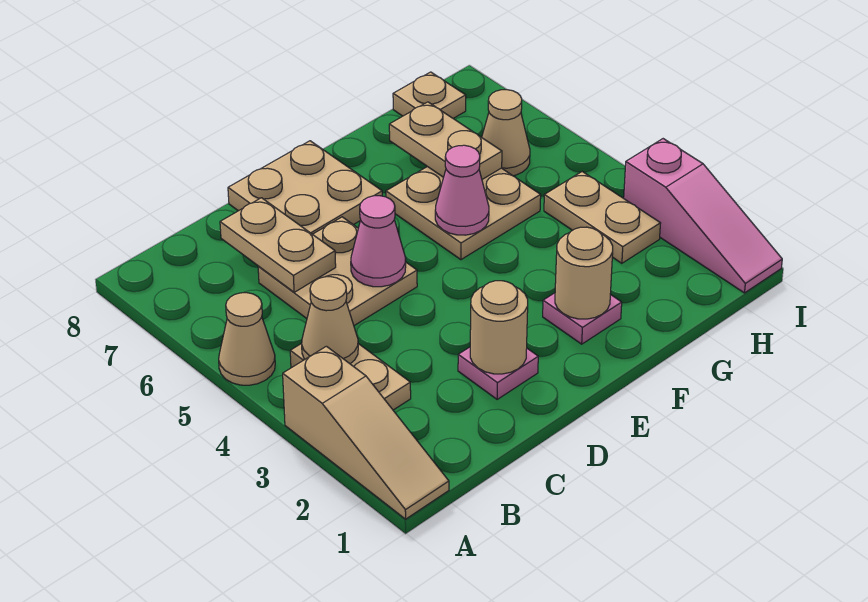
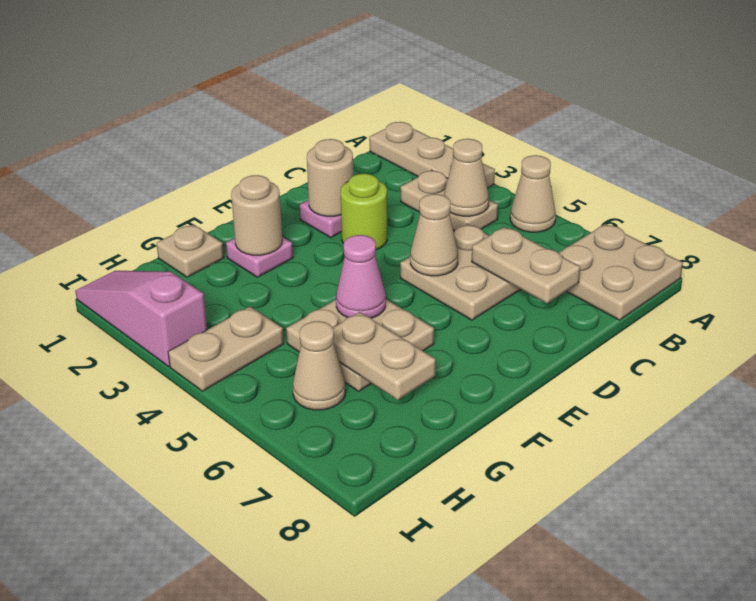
tan slope A1:A3 level 1 top 3 -> tan plate A1:A3 level 1
none -> lime round brick D3 level 1
pink cone D5 level 2 -> tan cone D5 level 2
tan plate D7:E8 level 1 -> tan plate A7:B8 level 1
tan plate H3:H4 level 1 -> tan plate H4:I4 level 1
tan plate H8 level 1 -> tan plate G1 level 1

